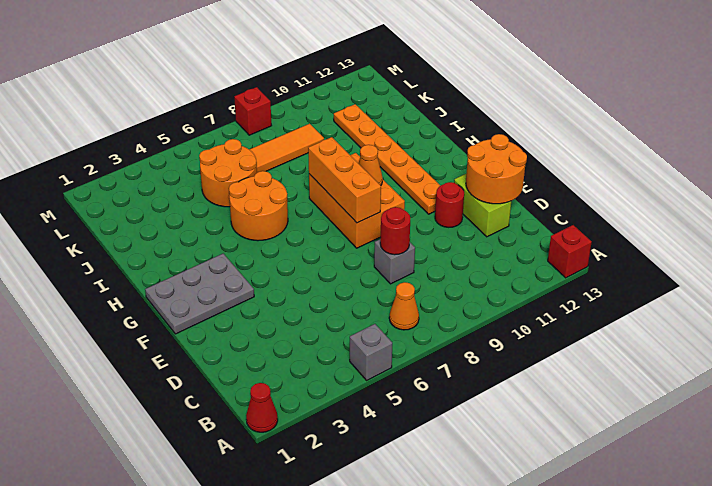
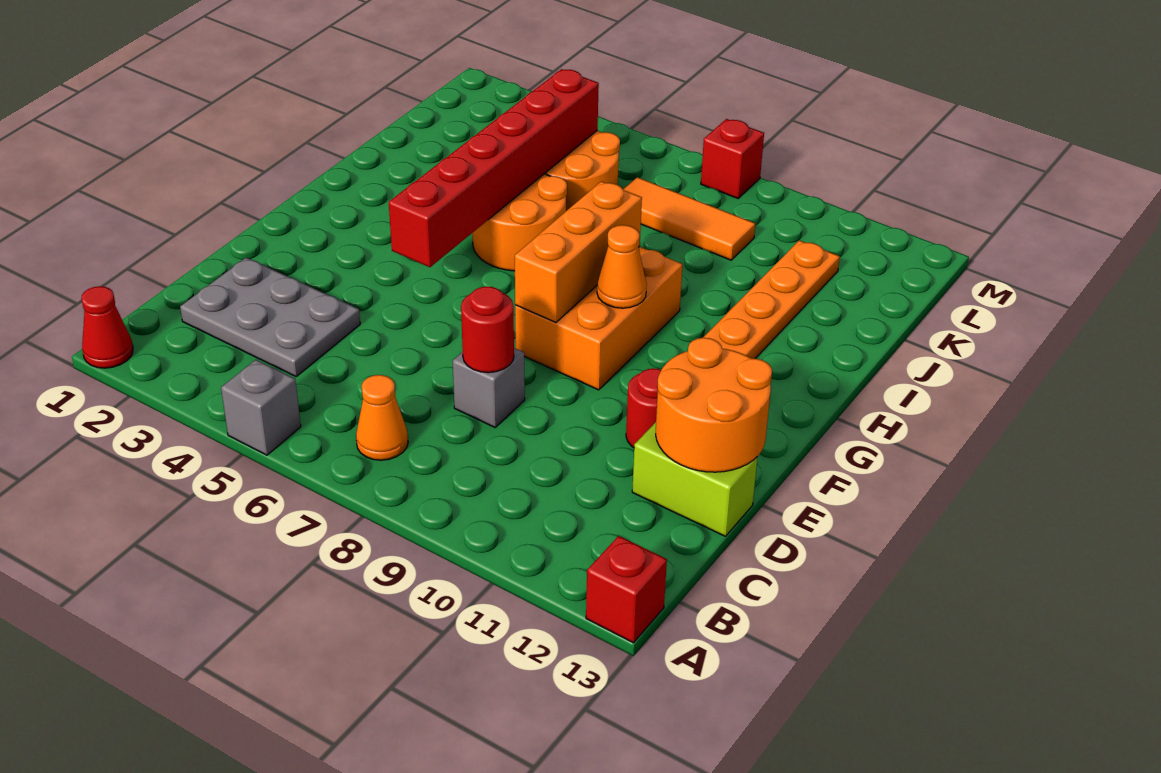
lime brick D12:E12 level 1 -> lime brick D12:D13 level 1
grey plate F1:G3 level 1 -> grey plate C2:D4 level 1
none -> red brick F5:K5 level 2

